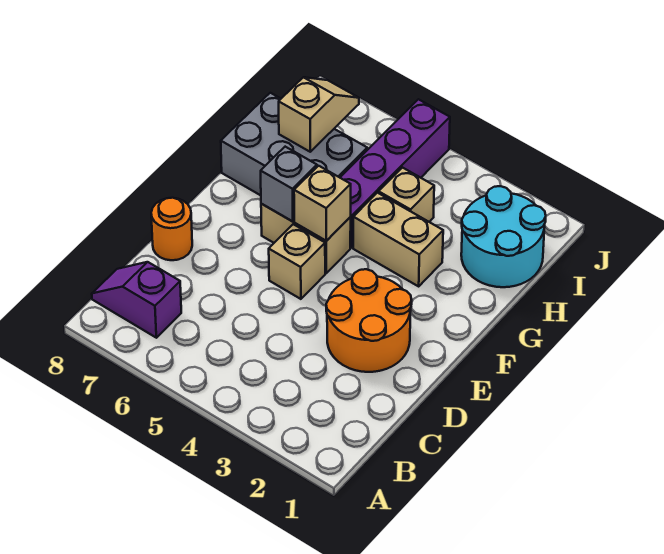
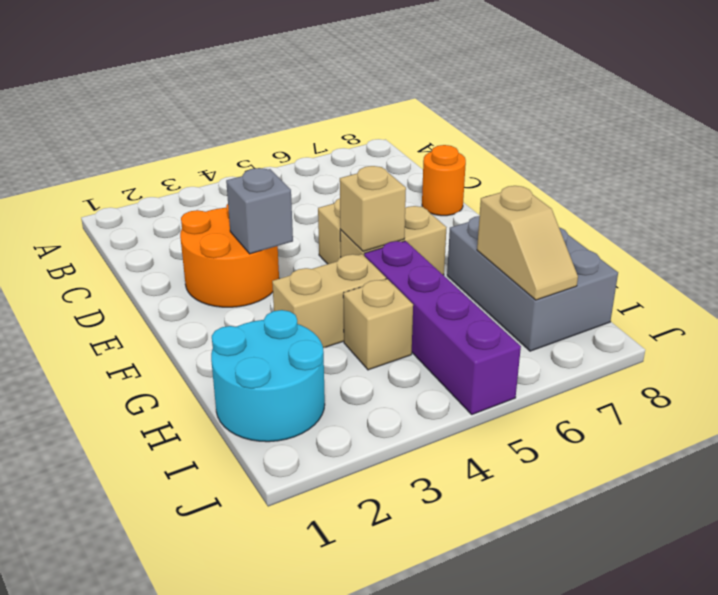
purple slope B7:B8 level 1 top 7 -> none
grey brick F6 level 2 -> grey brick E3 level 2
grey brick G6:H8 level 1 -> grey brick G7:I8 level 1

